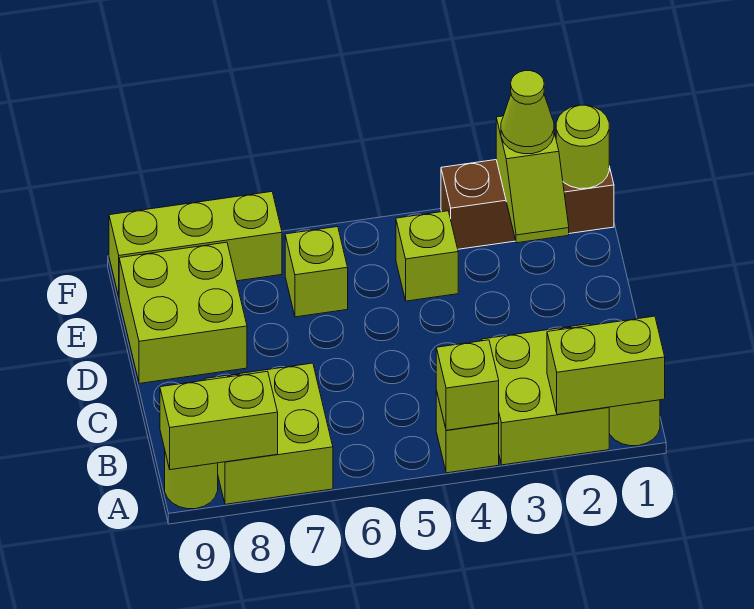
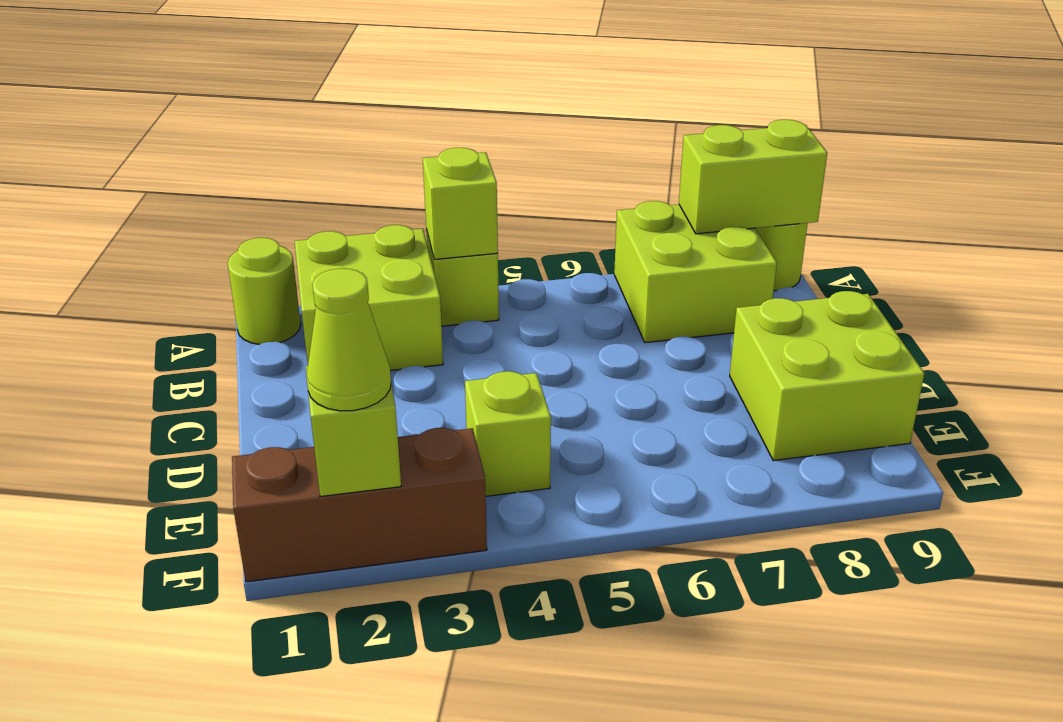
lime brick A1:A2 level 2 -> none
lime brick E6 level 1 -> none
lime round brick F1 level 2 -> none
lime brick F7:F9 level 1 -> none

